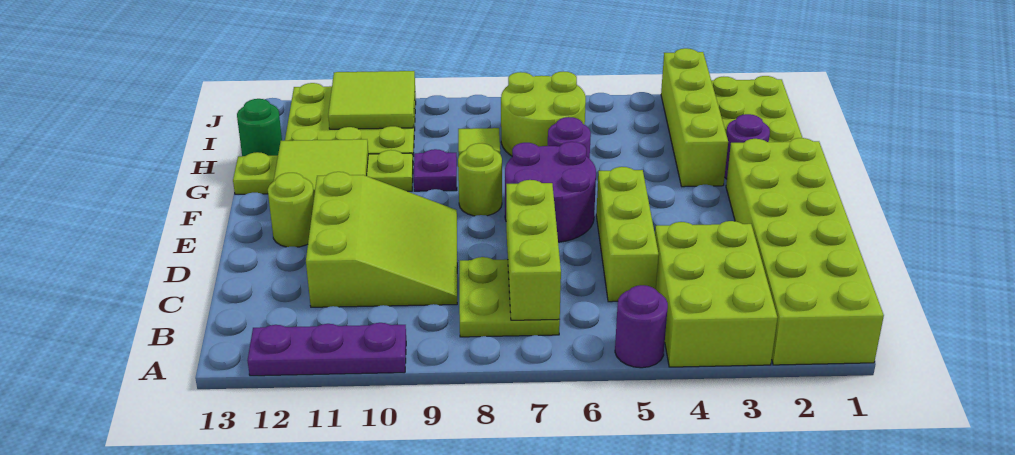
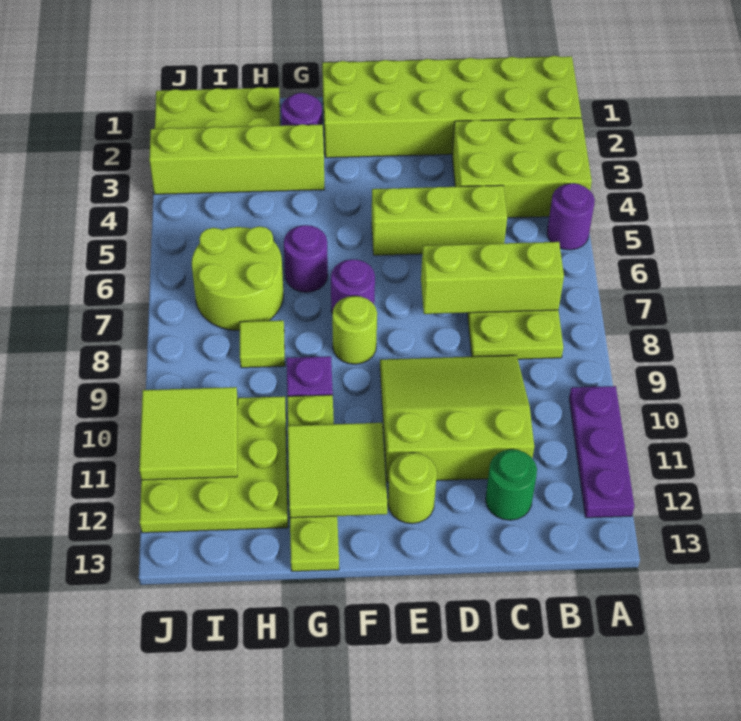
purple round brick E6:F7 level 1 -> purple round brick F7 level 1
green round brick H13 level 1 -> green round brick C12 level 1

